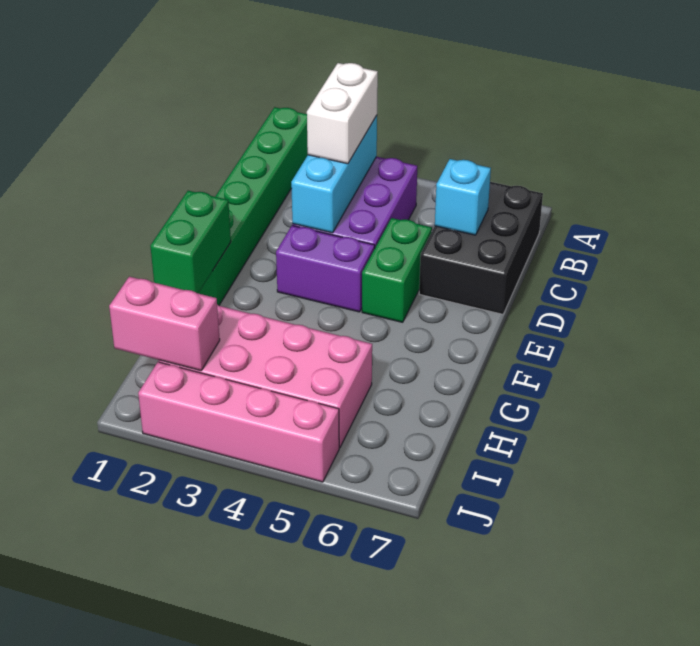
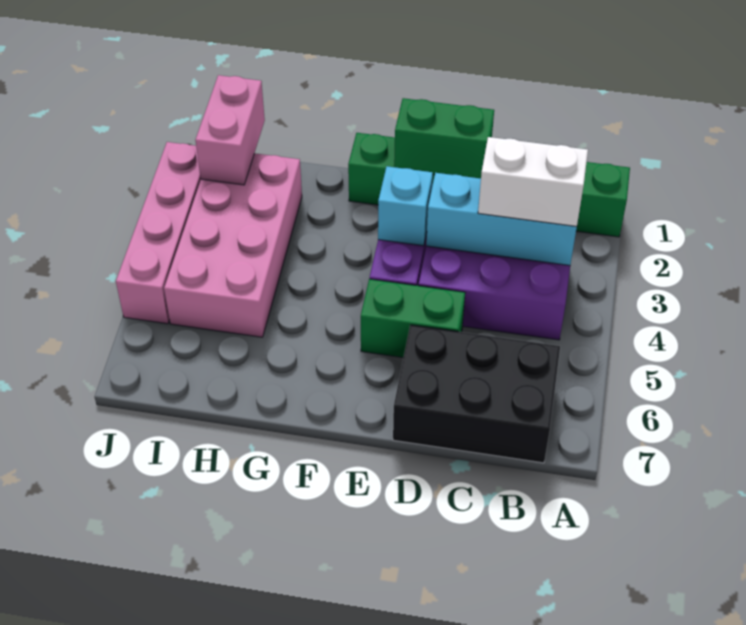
cyan brick C6 level 2 -> cyan brick E3 level 2
green brick F1:G1 level 2 -> green brick D1:E1 level 2

